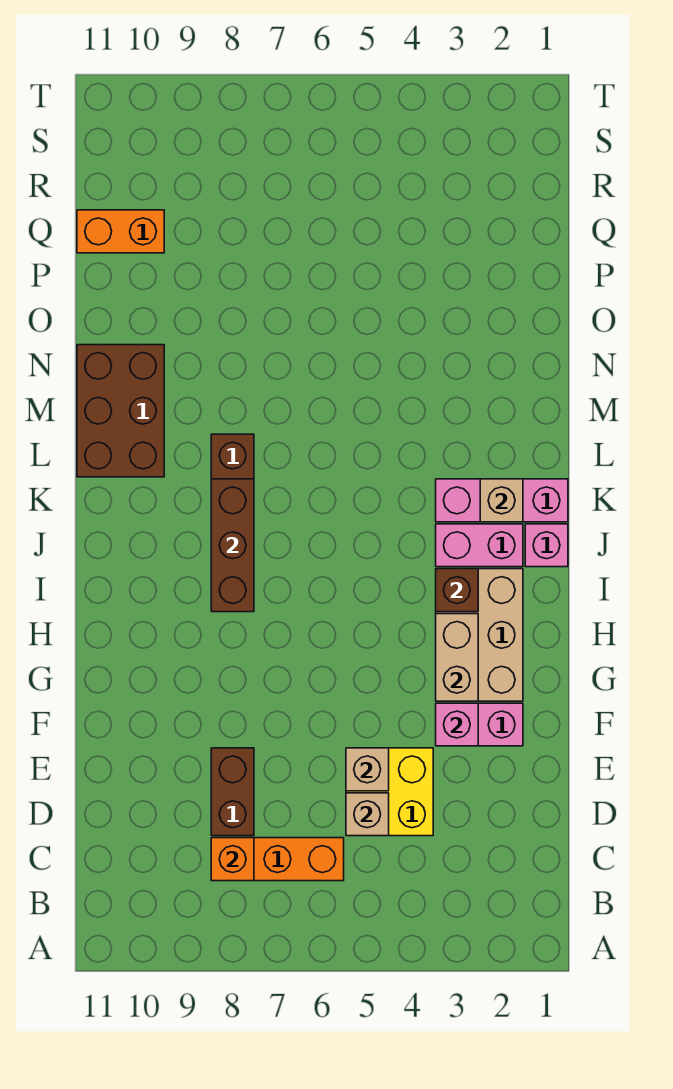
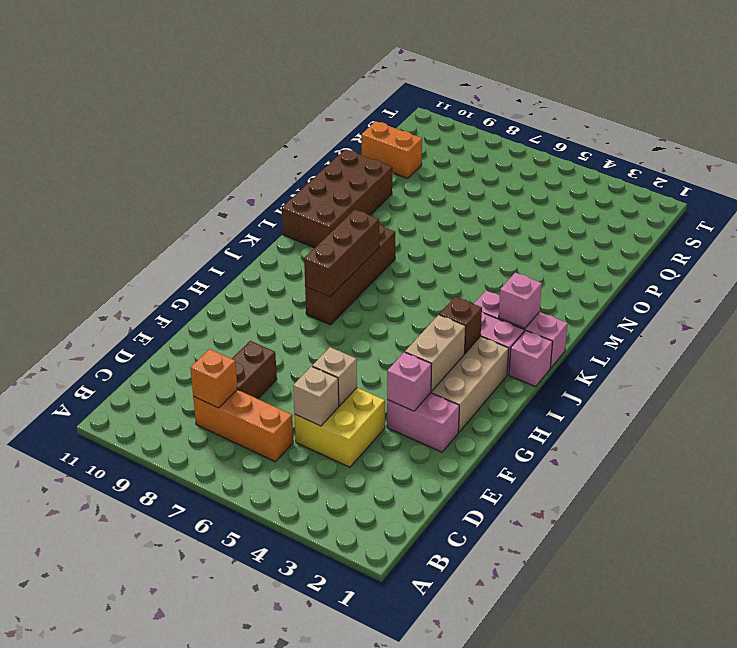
tan brick K2 level 2 -> pink brick K2 level 2
brown brick L10:N11 level 1 -> brown brick L10:O11 level 1

